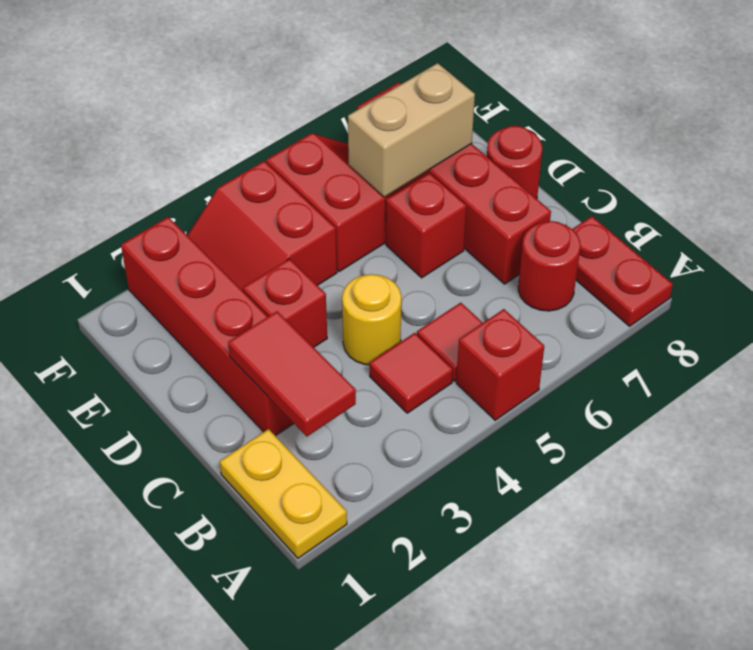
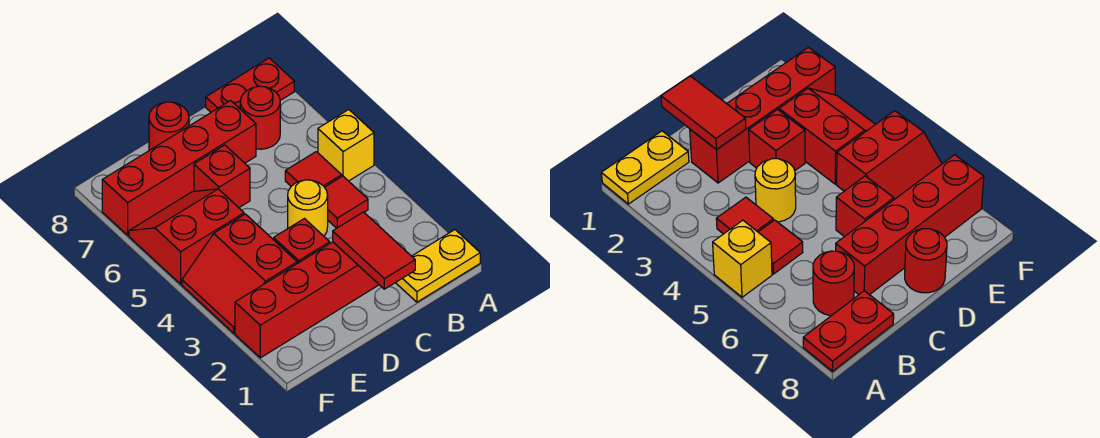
red brick A5 level 1 -> yellow brick A5 level 1
red tile B2:C2 level 2 -> red tile C1:C2 level 2
red slope E3:F4 level 1 top 4 -> red slope E3:F4 level 1 top E
tan brick E6:E7 level 2 -> none

